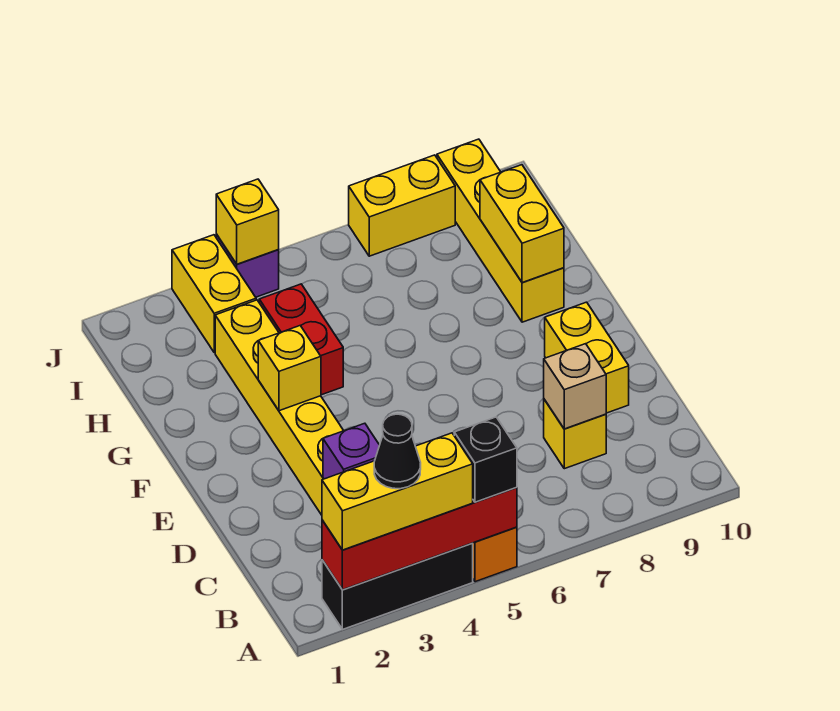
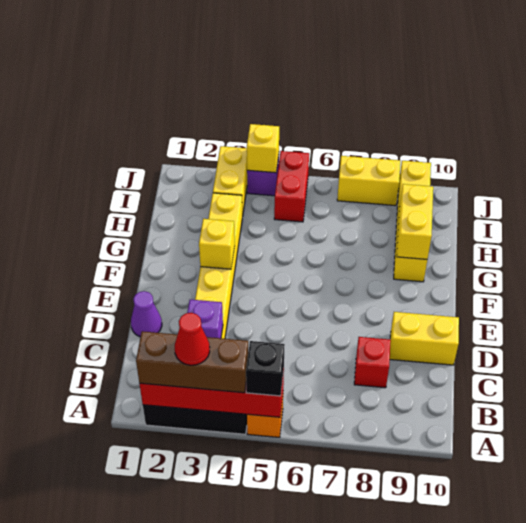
yellow brick A2:A4 level 3 -> brown brick A2:A4 level 3
black cone A3 level 4 -> red cone A3 level 4
yellow brick C8 level 1 -> red brick C8 level 1
tan brick C8 level 2 -> none
none -> purple cone D1 level 1
yellow brick D9:E9 level 1 -> yellow brick D9:D10 level 1
red brick G4:H4 level 1 -> red brick I5:J5 level 1

